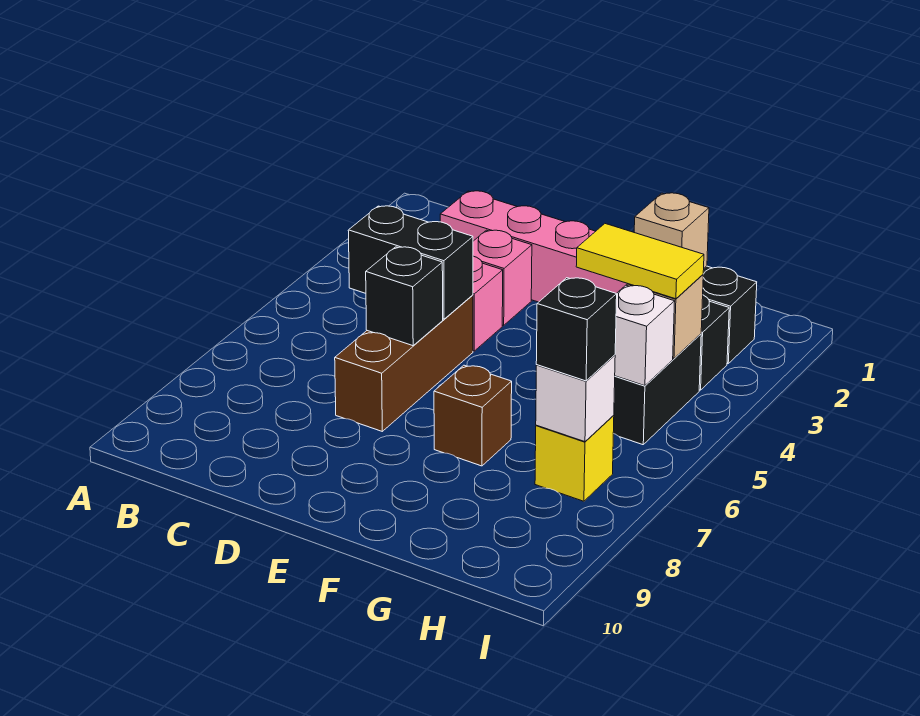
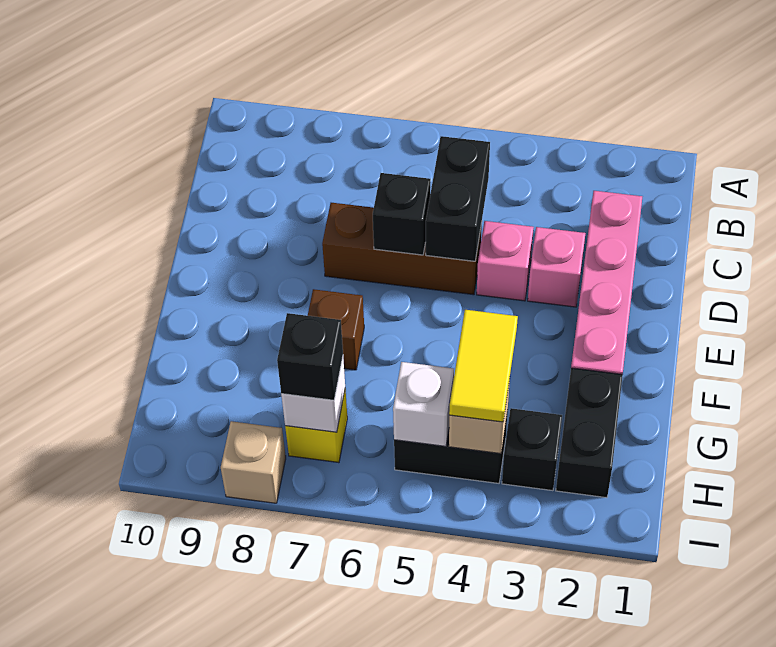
tan brick G2 level 2 -> tan brick I8 level 1

